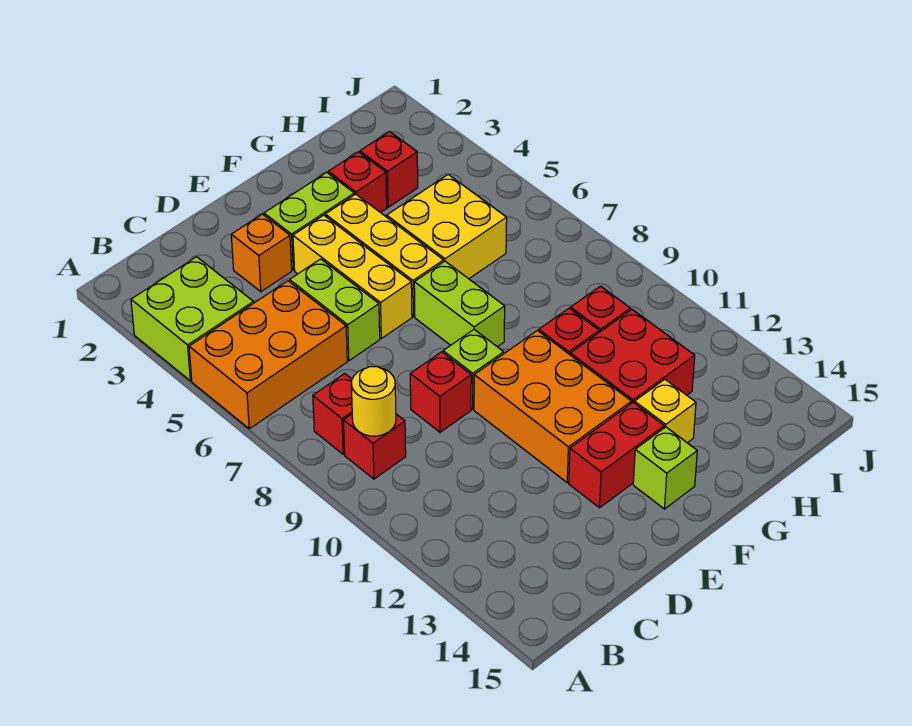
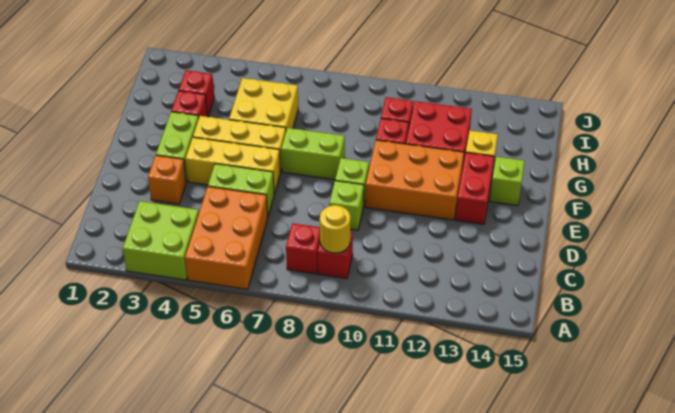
red brick D9 level 1 -> lime brick D9 level 1

